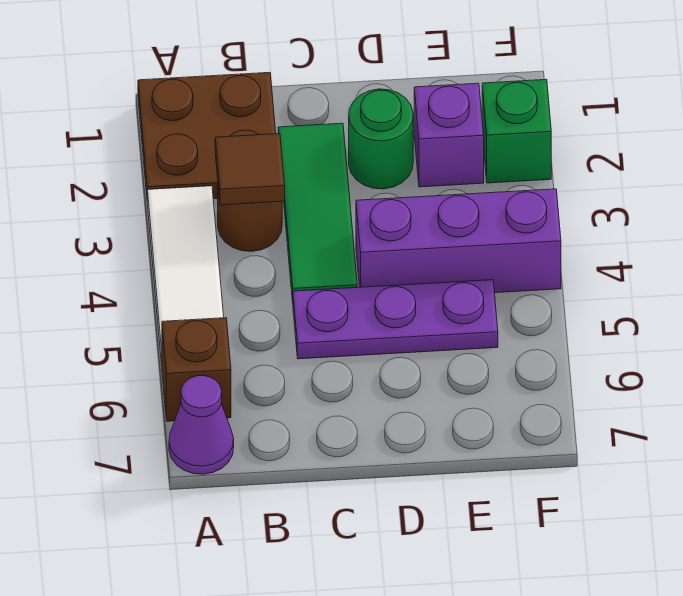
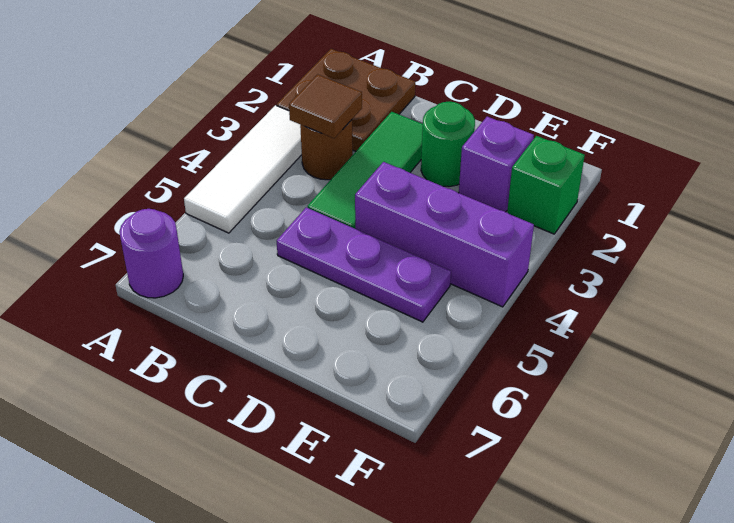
brown brick A6 level 1 -> none
purple cone A7 level 1 -> purple round brick A7 level 1

